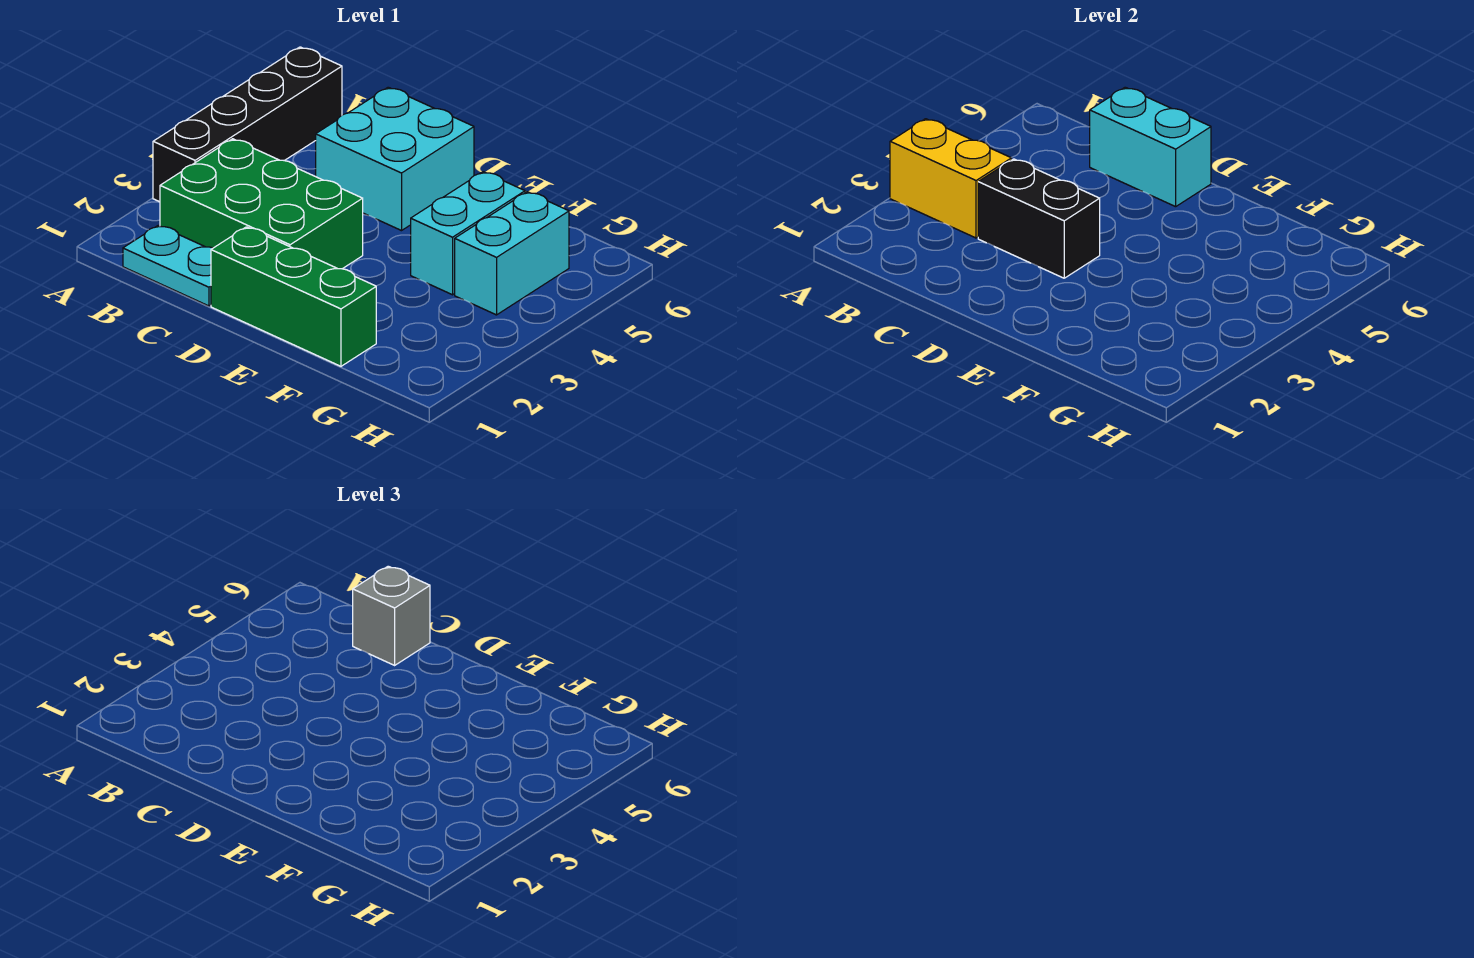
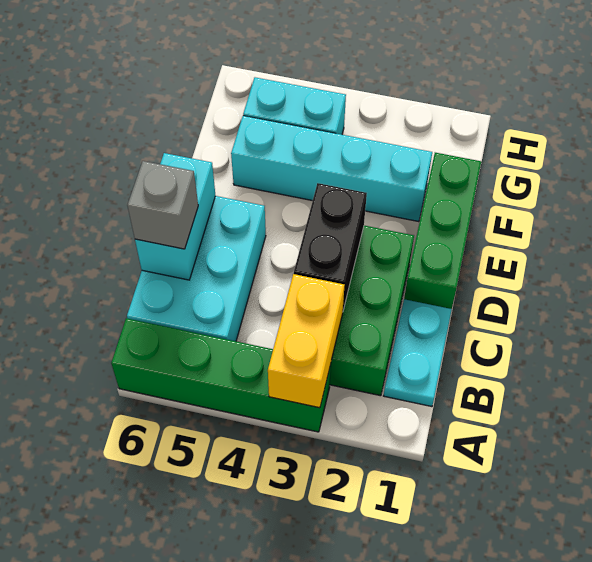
black brick A3:A6 level 1 -> green brick A3:A6 level 1
cyan brick C5:D6 level 1 -> cyan brick B5:D6 level 1
cyan brick F4:F5 level 1 -> cyan brick F2:F5 level 1

